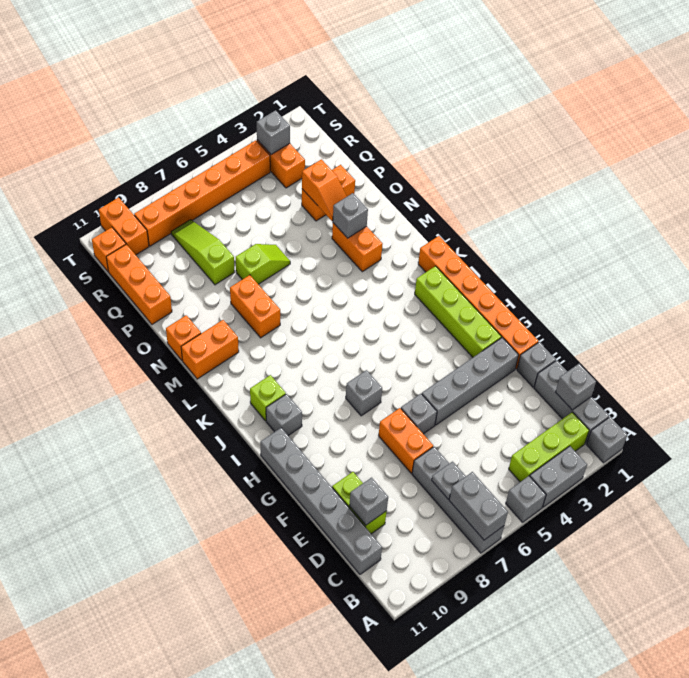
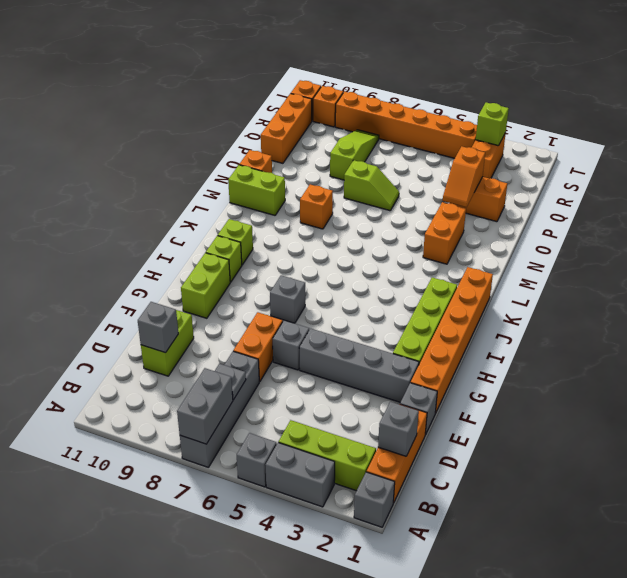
grey brick B1:D1 level 1 -> orange brick B1:D1 level 1
grey brick C11:H11 level 1 -> none
none -> lime brick G10:H10 level 1
grey brick I10 level 1 -> lime brick I10 level 1
orange brick M8:N8 level 1 -> orange brick M8 level 1
orange brick M10:M11 level 1 -> lime brick M10:M11 level 1
grey brick N3 level 2 -> none
grey brick S3 level 2 -> lime brick S3 level 2
orange brick S10:T10 level 1 -> orange brick S10 level 1

